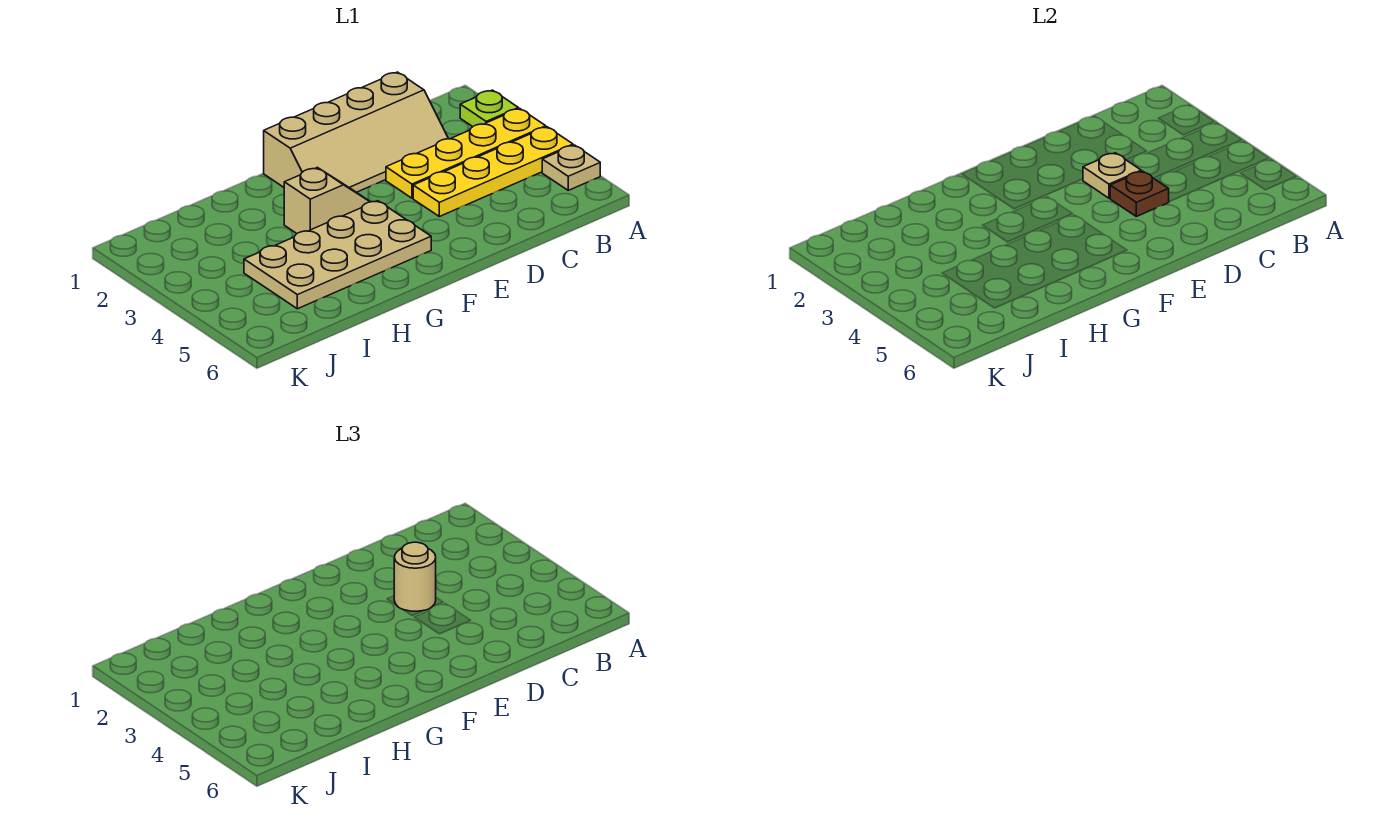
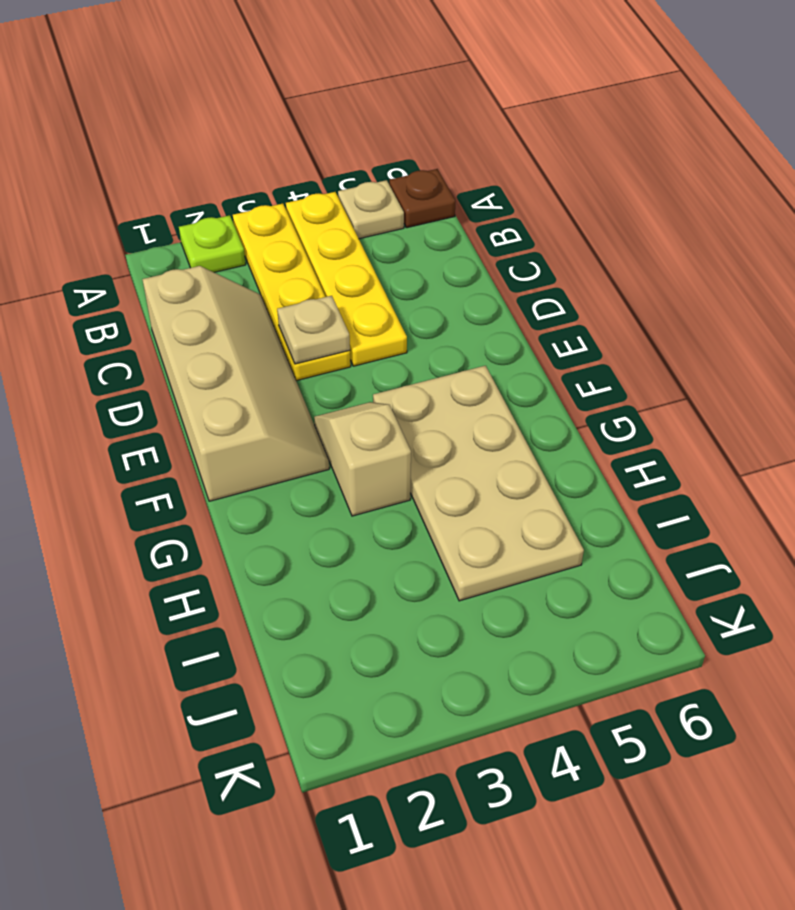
tan round brick D3 level 3 -> none
brown plate D4 level 2 -> brown plate A6 level 1

